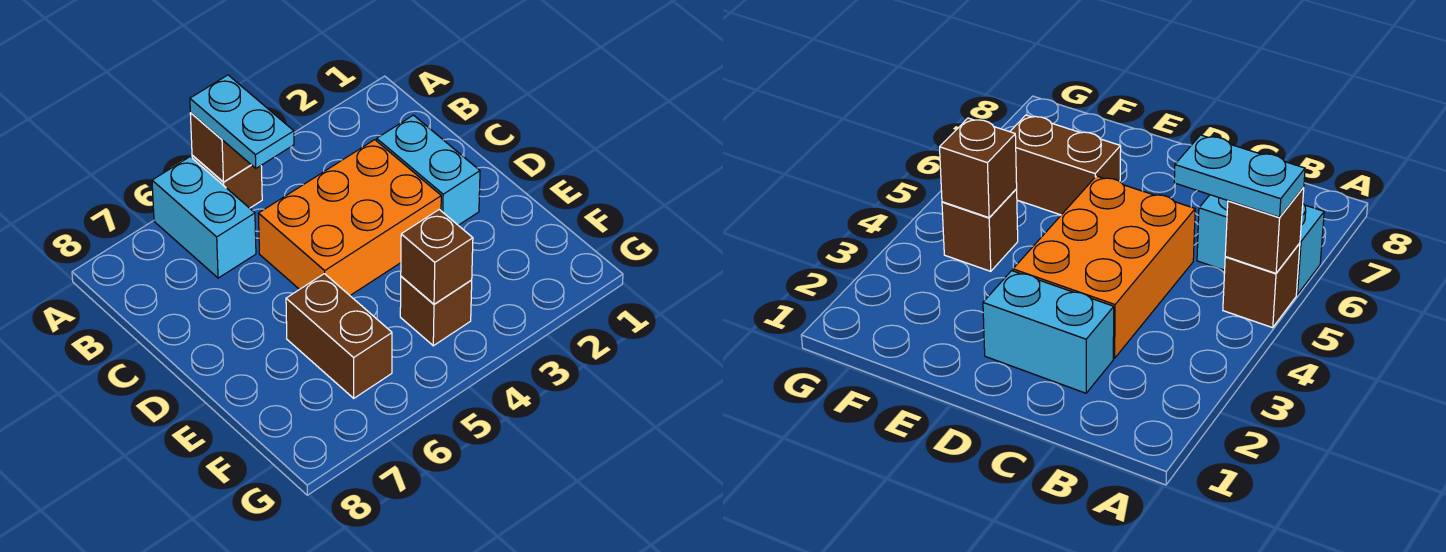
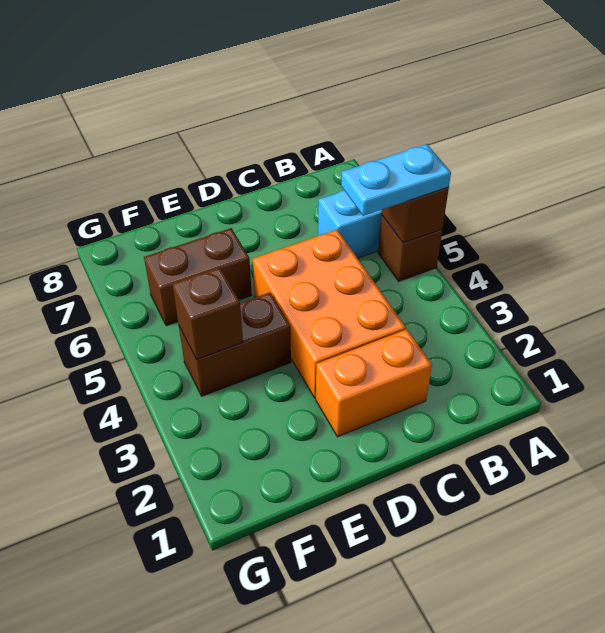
cyan brick C2:D2 level 1 -> orange brick C2:D2 level 1
brown brick F4 level 1 -> brown brick E4:F4 level 1

